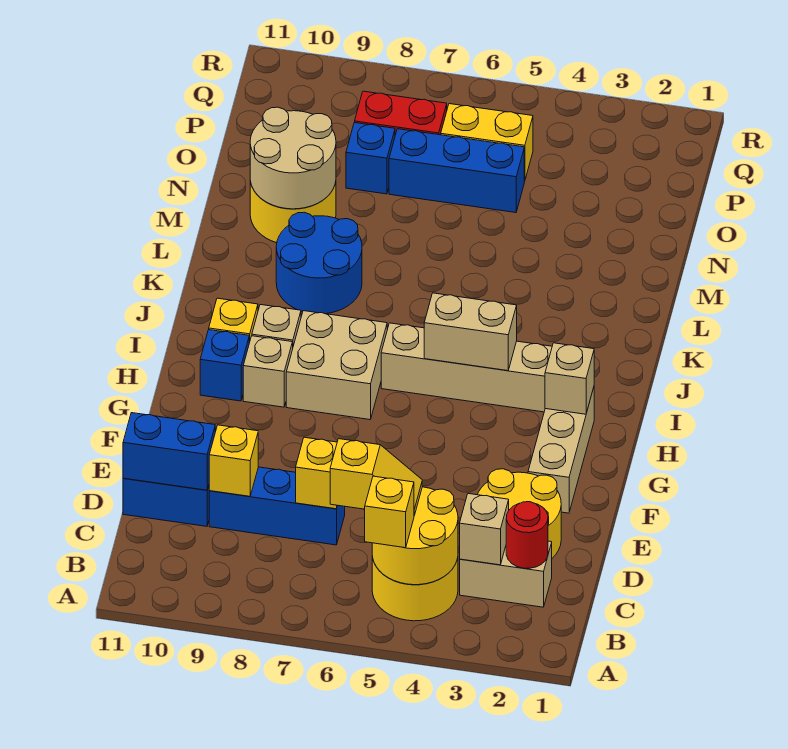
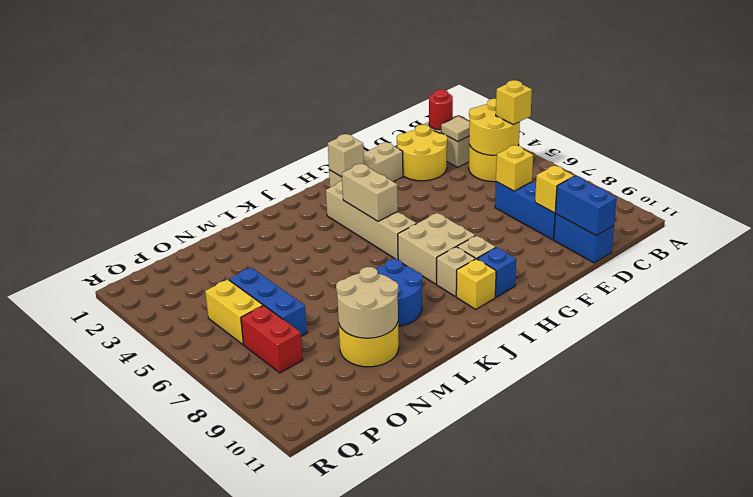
tan brick C3 level 2 -> tan tile C3 level 2
yellow slope C5:C6 level 3 top 6 -> none
blue brick O8 level 1 -> none

